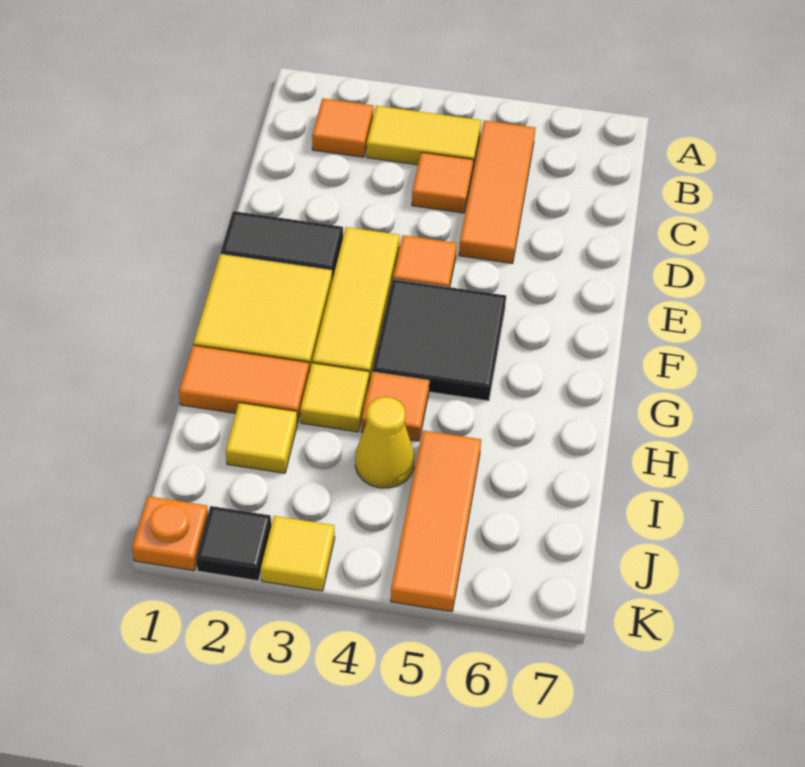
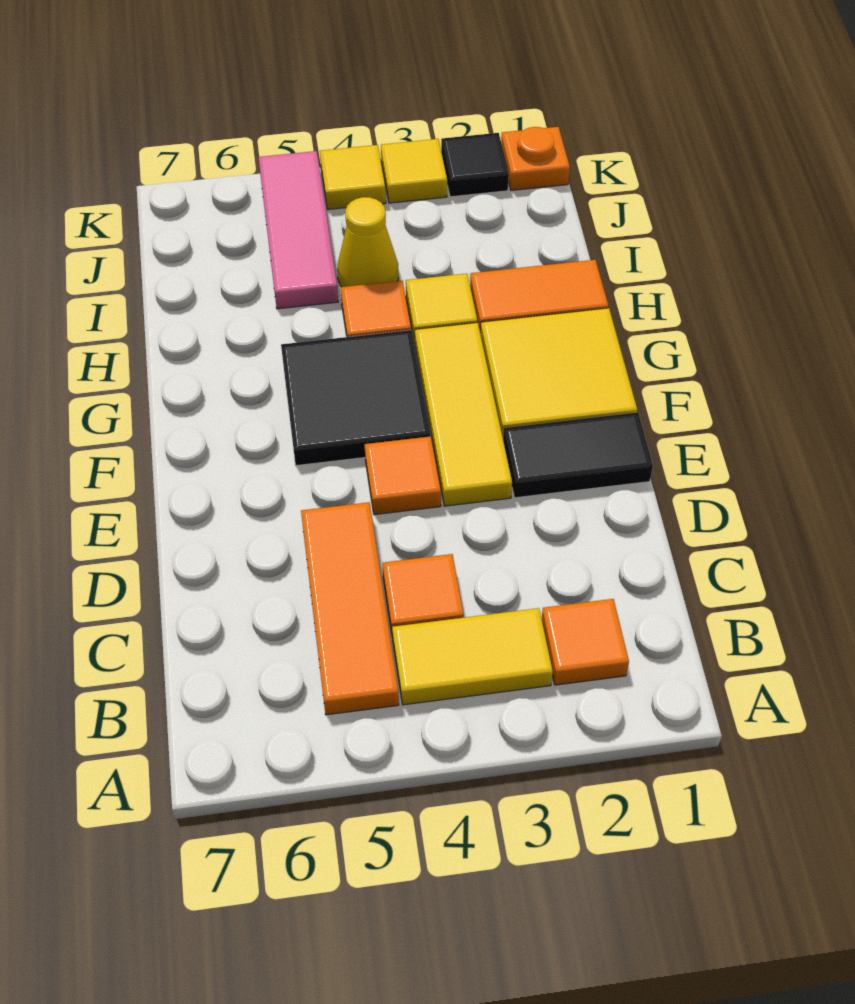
yellow tile I2 level 1 -> yellow tile K4 level 1
orange tile I5:K5 level 1 -> pink tile I5:K5 level 1

